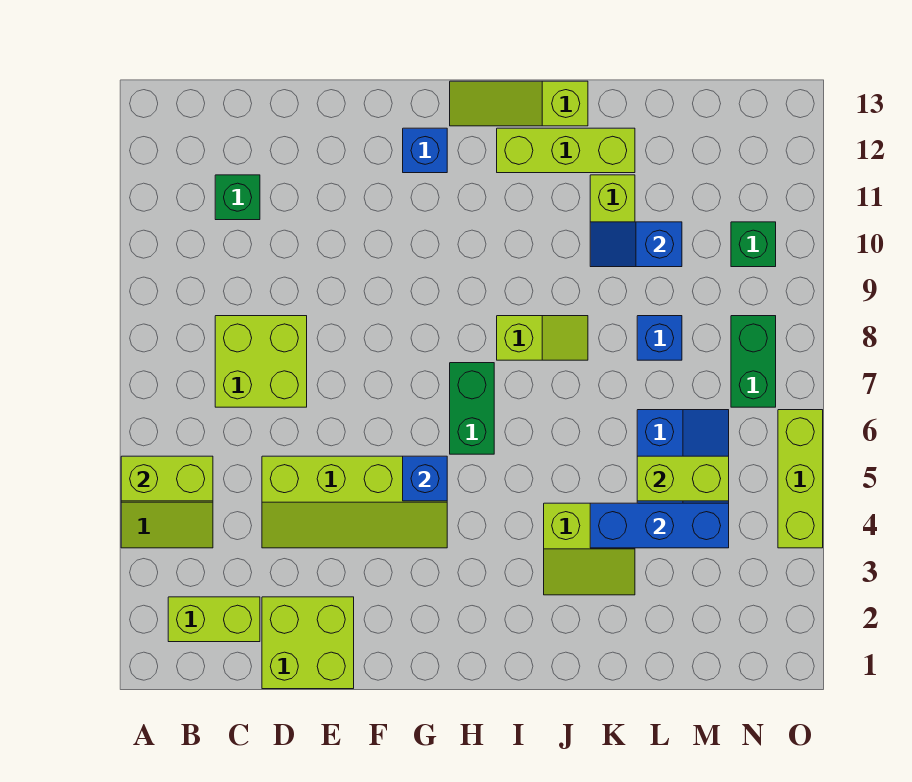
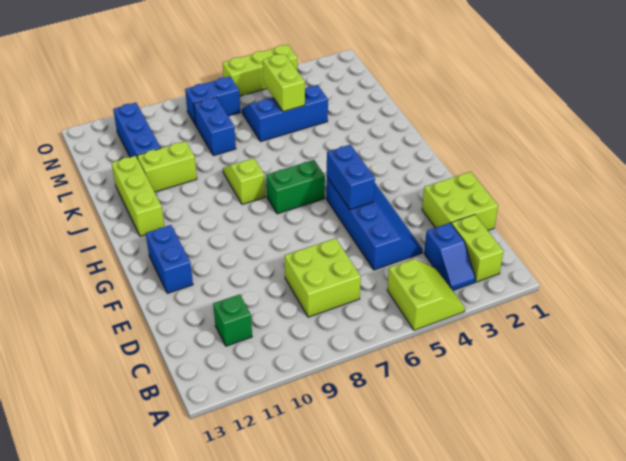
lime brick A5:B5 level 2 -> none
lime slope D4:G5 level 1 top 5 -> blue slope D4:G5 level 1 top 5
blue brick G5 level 2 -> blue brick F5:G5 level 2
blue brick G12 level 1 -> blue brick F12:G12 level 1
lime slope H13:J13 level 1 top J -> none
lime slope J3:K4 level 1 top 4 -> none
blue brick K4:M4 level 2 -> blue brick L11:N11 level 1
blue slope K10:L10 level 2 top L -> blue slope B3:C3 level 1 top C
blue brick L8 level 1 -> blue brick L8:M8 level 1
green brick N7:N8 level 1 -> blue brick N7:N8 level 1
green brick N10 level 1 -> none

